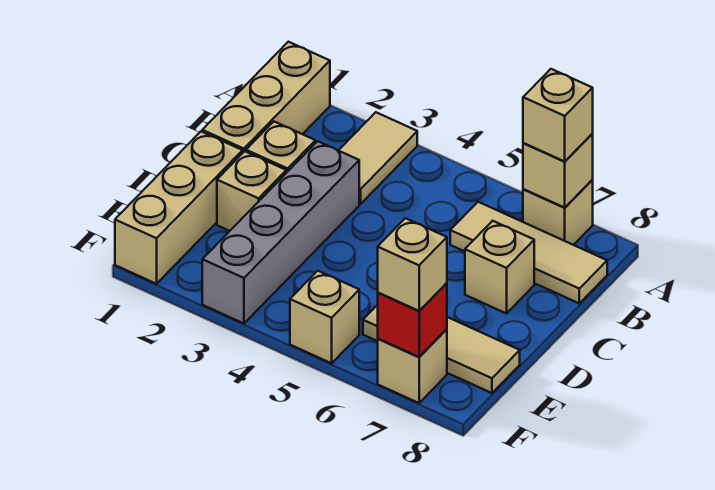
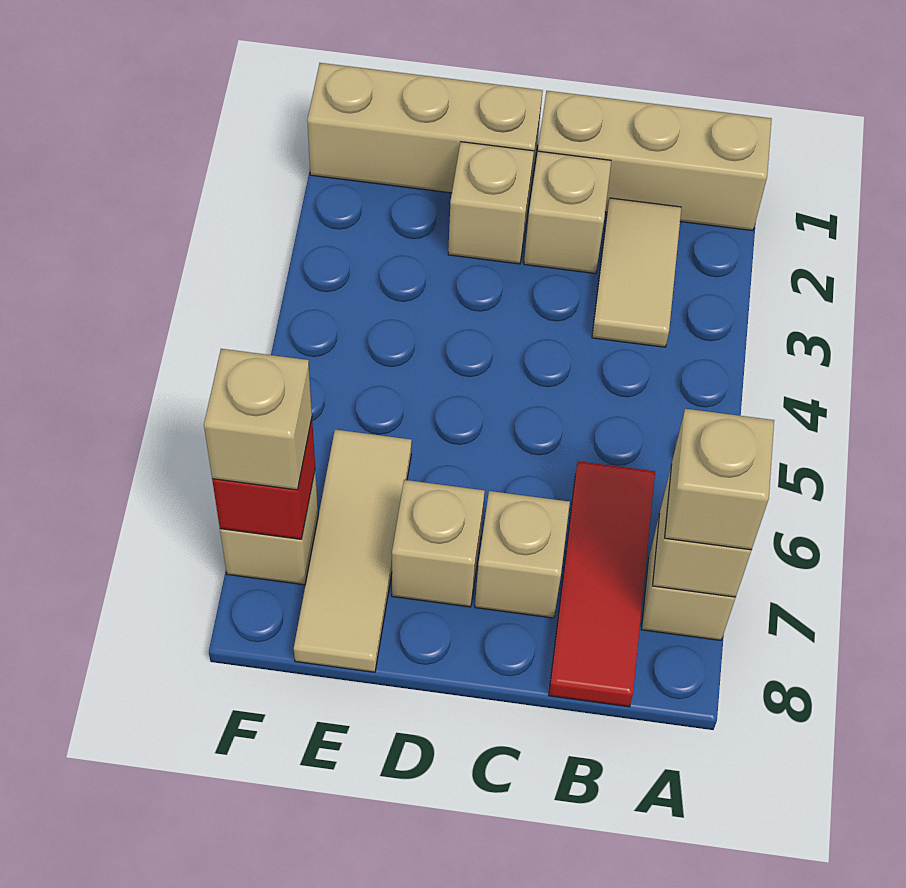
tan tile A3:B3 level 1 -> tan tile B2:B3 level 1
tan tile B6:B8 level 1 -> red tile B6:B8 level 1
grey brick C3:F3 level 1 -> none
tan brick F5 level 1 -> tan brick D7 level 1

